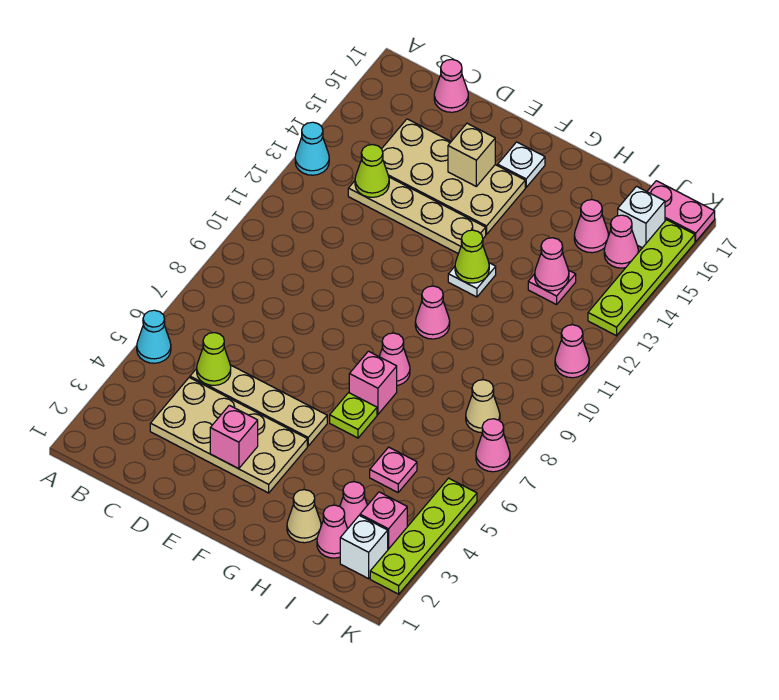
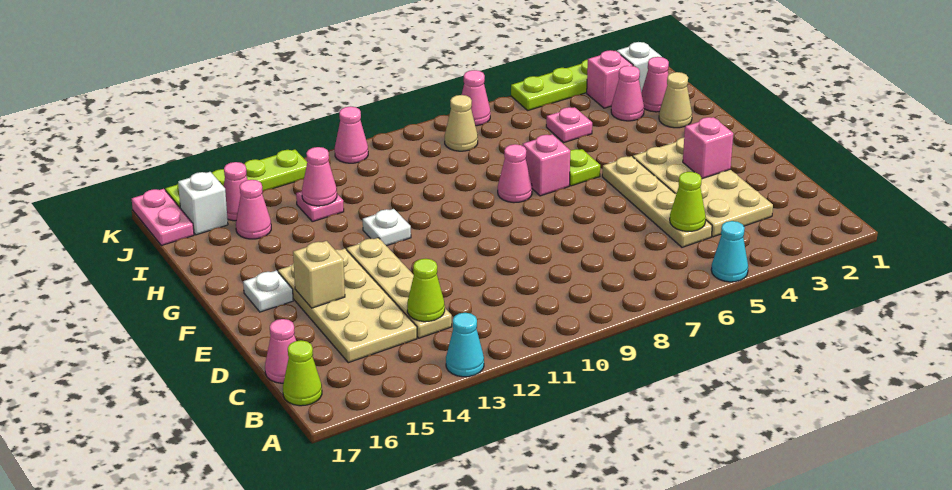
pink cone G10 level 1 -> none
lime cone G12 level 2 -> lime cone B17 level 1

